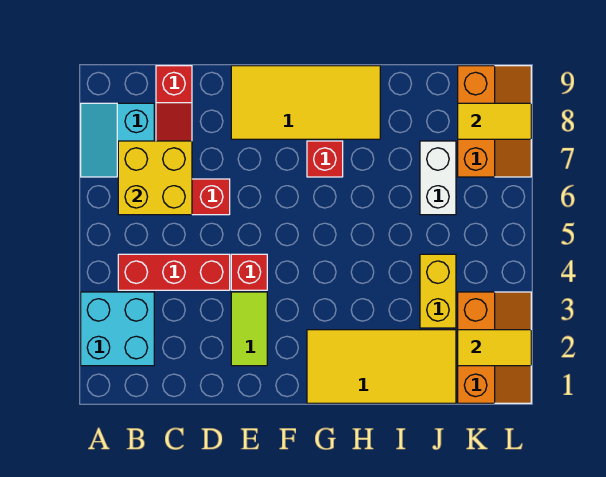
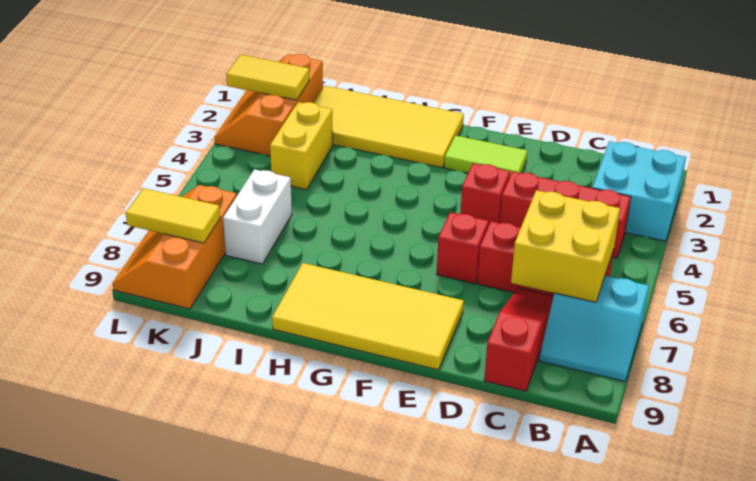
cyan slope A7:B8 level 1 top B -> cyan slope A7:B8 level 1 top 7
lime tile E2:E3 level 1 -> lime tile E2:F2 level 1
red brick G7 level 1 -> red brick E6 level 1

